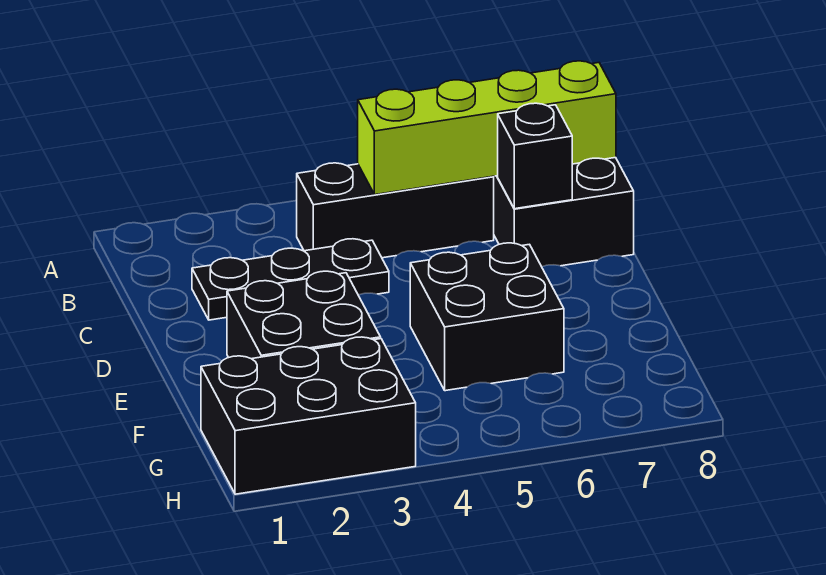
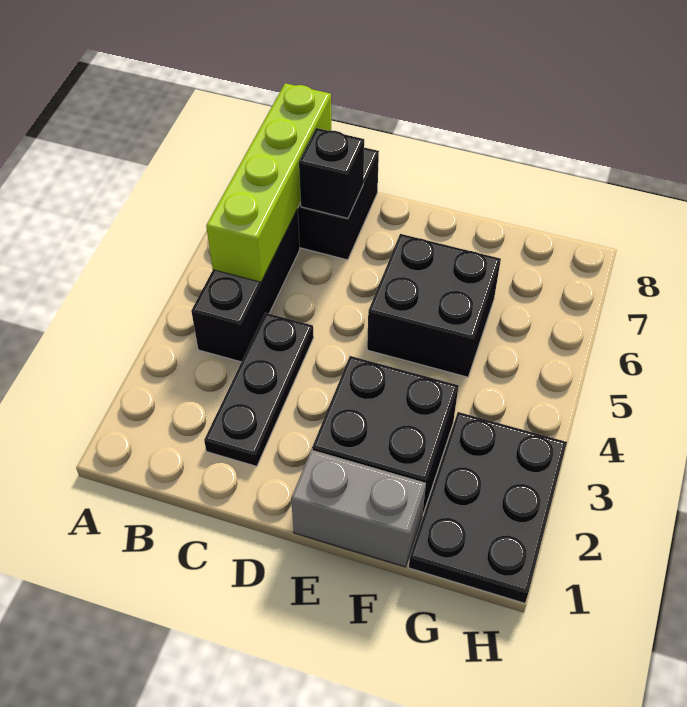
none -> grey brick E1:F1 level 1
black brick G1:H3 level 1 -> black plate G1:H3 level 1

